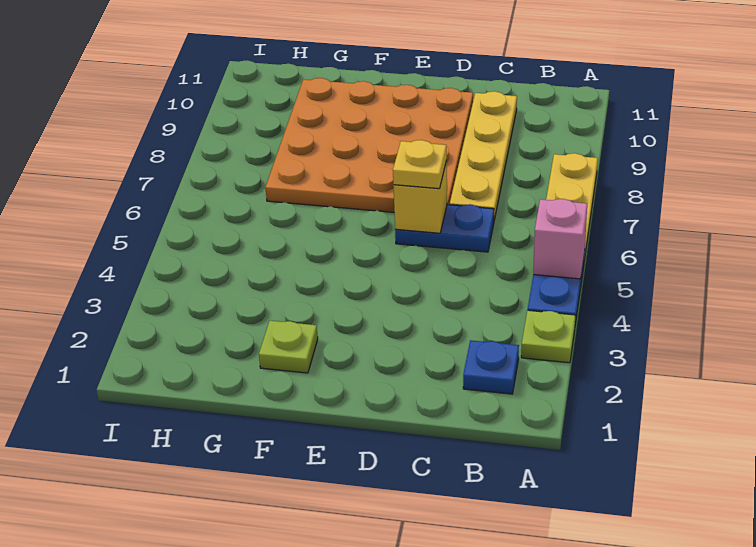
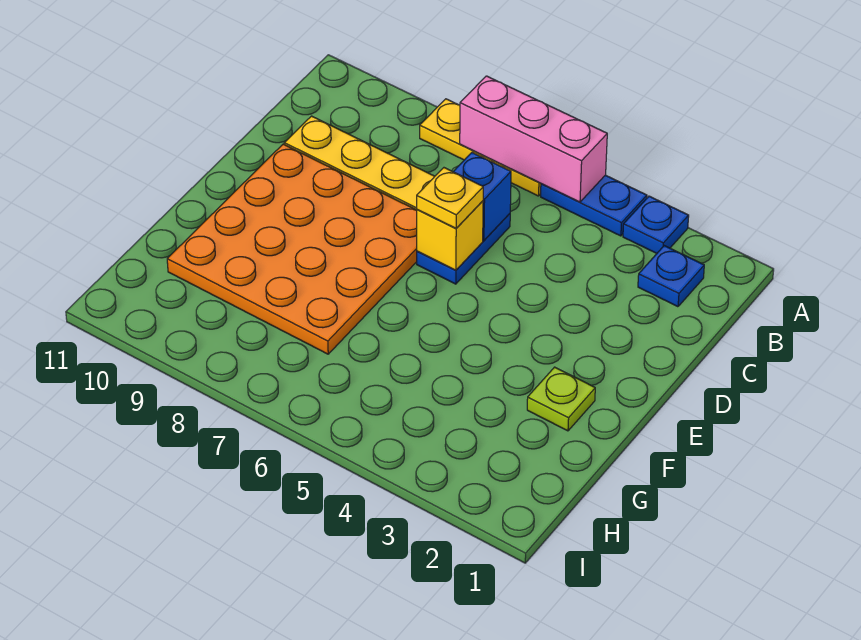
lime plate A3 level 1 -> blue plate A3 level 1
pink brick A5 level 2 -> pink brick A5:A7 level 2
none -> blue brick C6 level 2

